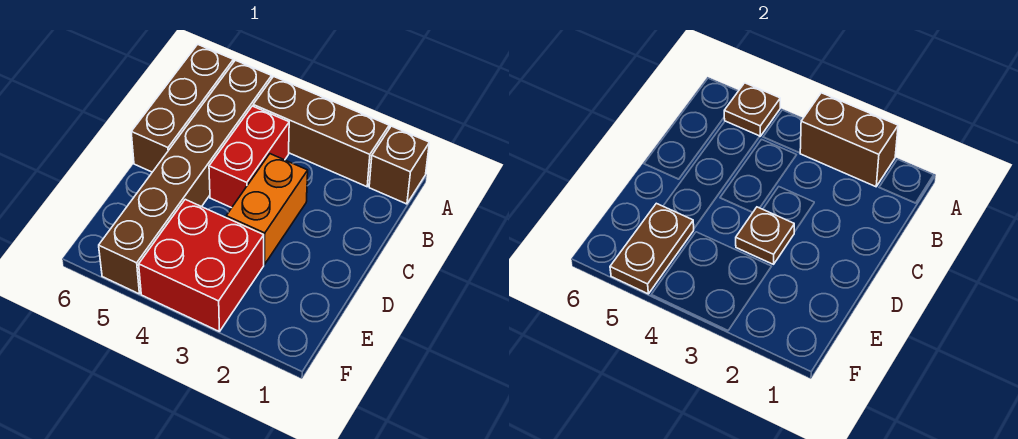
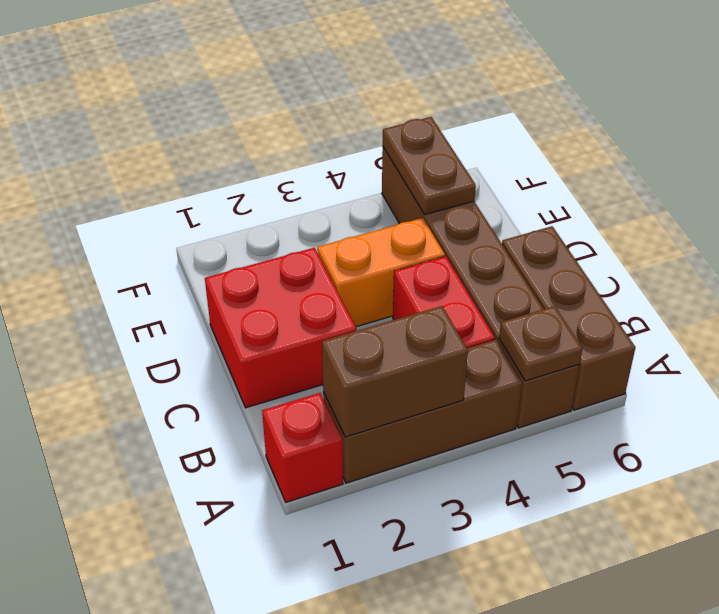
brown brick A1 level 1 -> red brick A1 level 1
orange brick C3:D3 level 1 -> orange brick D3:D4 level 1
brown plate D3 level 2 -> none
red brick E3:F4 level 1 -> red brick C1:D2 level 1

